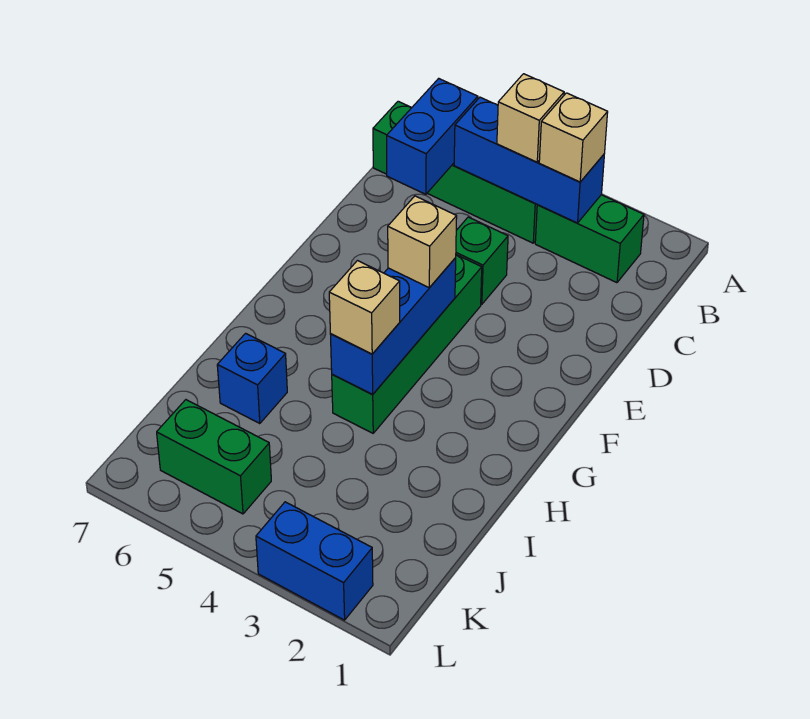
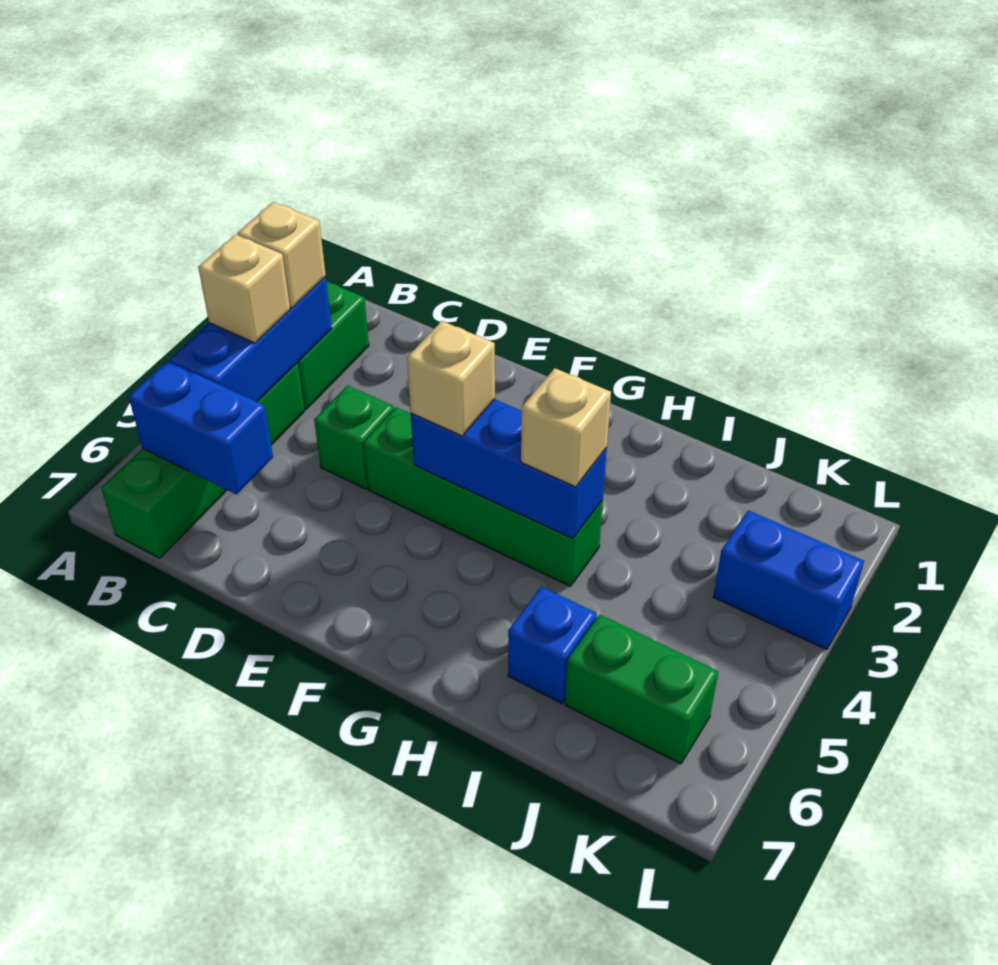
green brick K5:K6 level 1 -> green brick J6:K6 level 1
blue brick L2:L3 level 1 -> blue brick K3:L3 level 1

